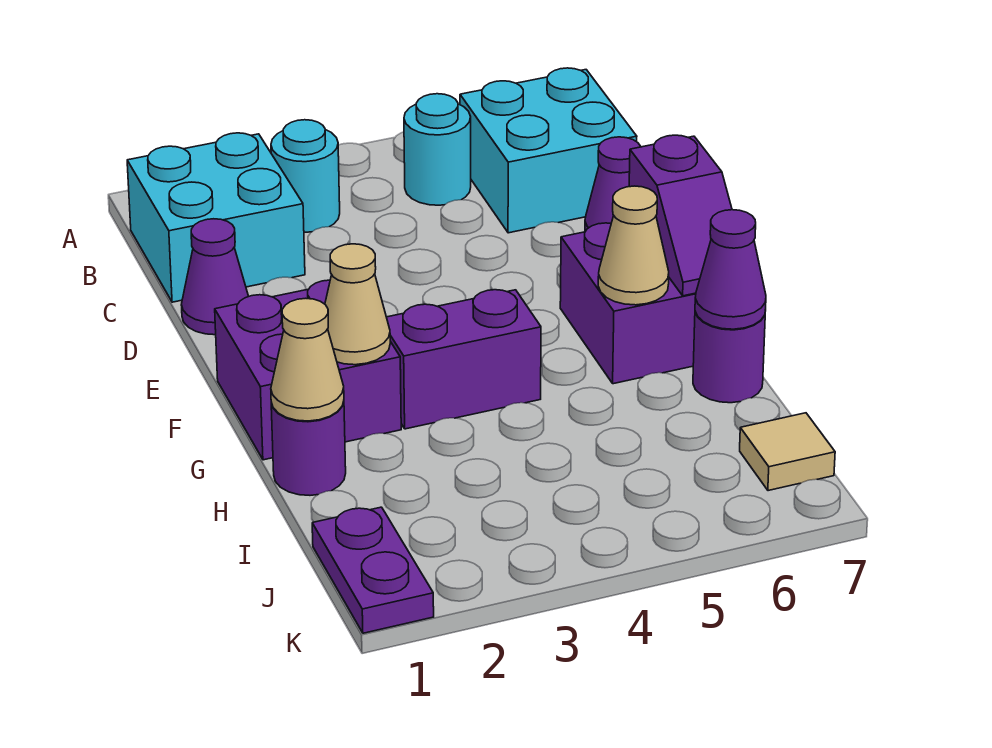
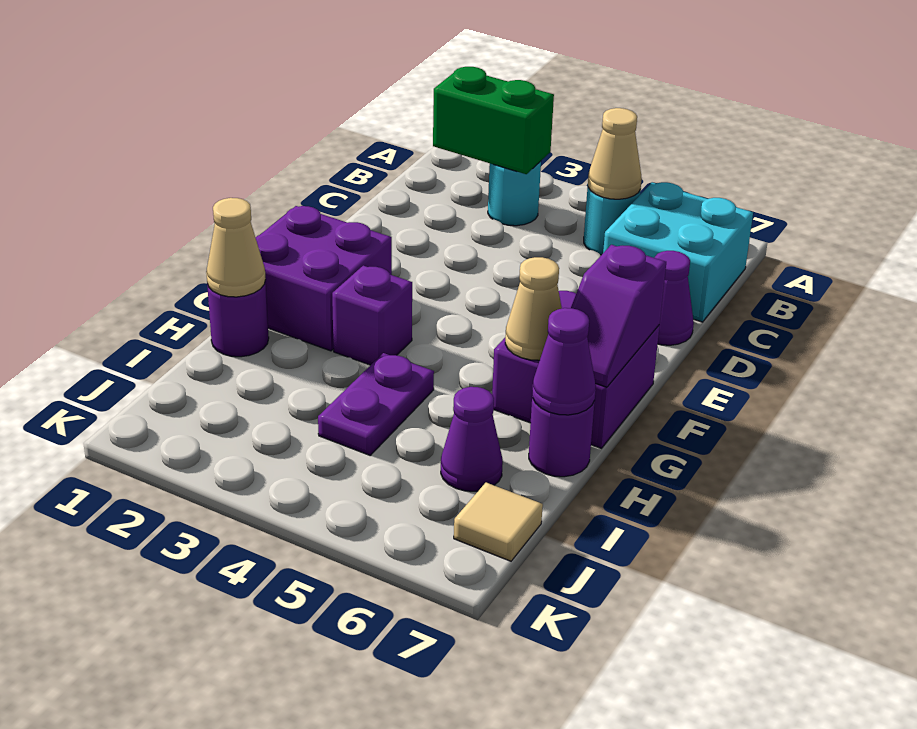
cyan brick B1:C2 level 1 -> none
none -> green brick B2:B3 level 2
purple cone D1 level 1 -> purple cone I6 level 1
tan cone G2 level 2 -> tan cone B5 level 2
purple brick G3:G4 level 1 -> purple brick G3 level 1
purple plate J1:K1 level 1 -> purple plate H4:I4 level 1

